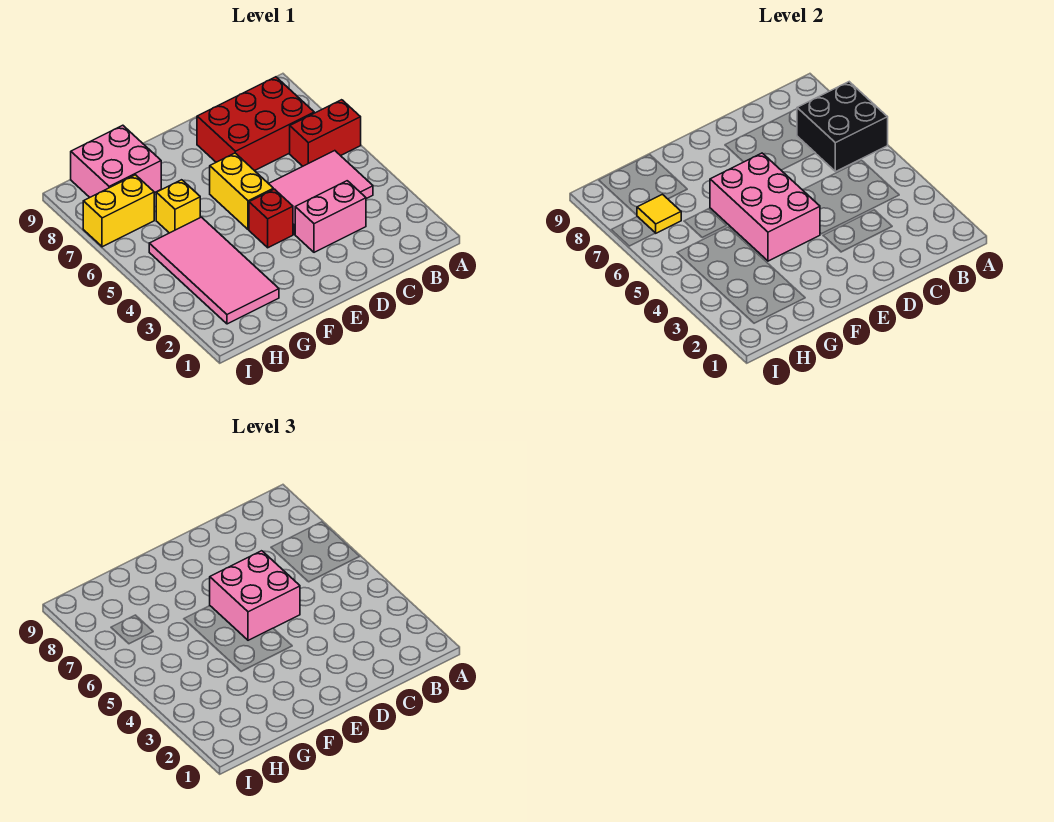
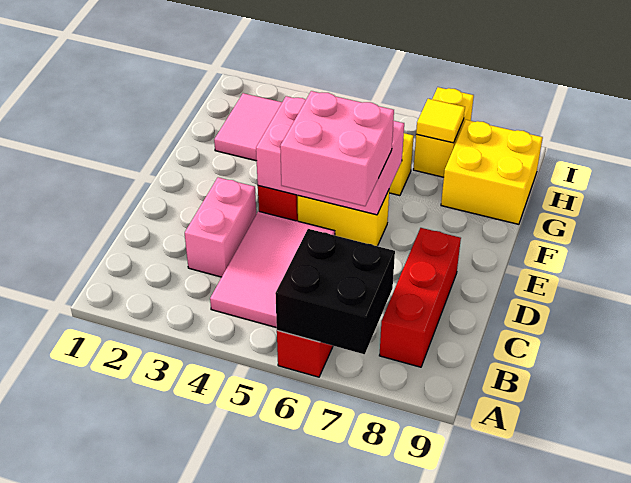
red brick B7:D8 level 1 -> red brick B8:D8 level 1
pink brick G8:H9 level 1 -> yellow brick G8:H9 level 1

